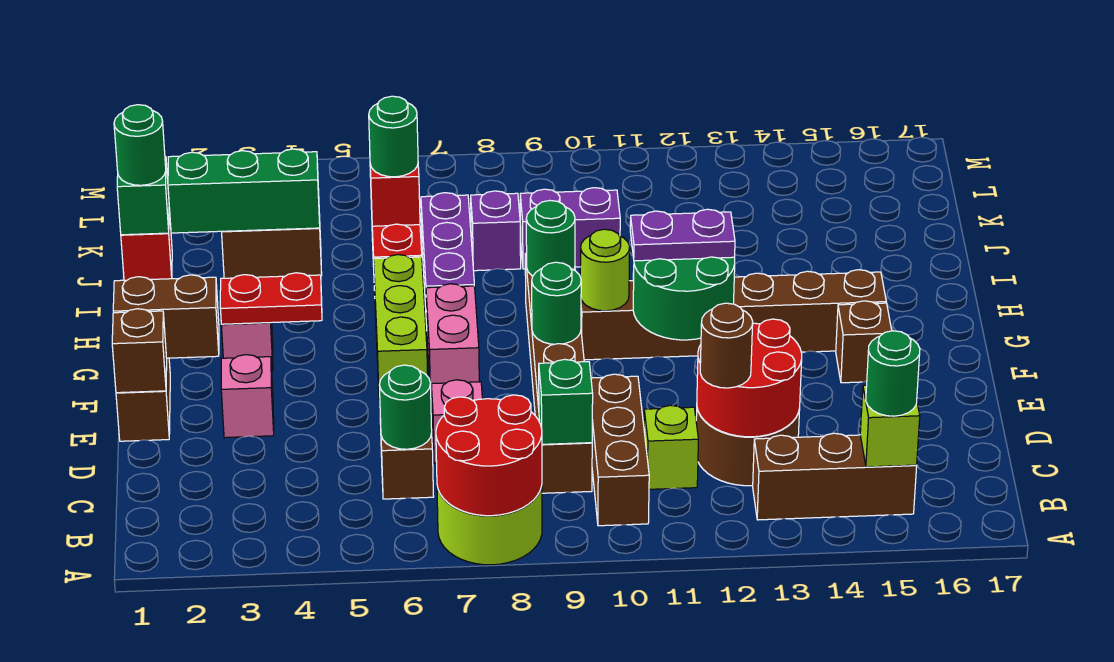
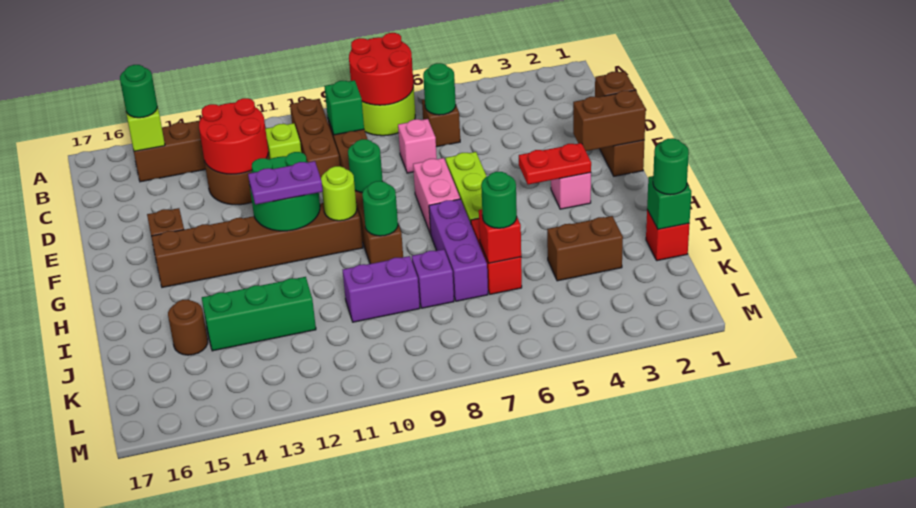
brown round brick C12 level 3 -> brown round brick J15 level 1
pink brick E3 level 1 -> none
green brick J2:J4 level 2 -> green brick J12:J14 level 1

